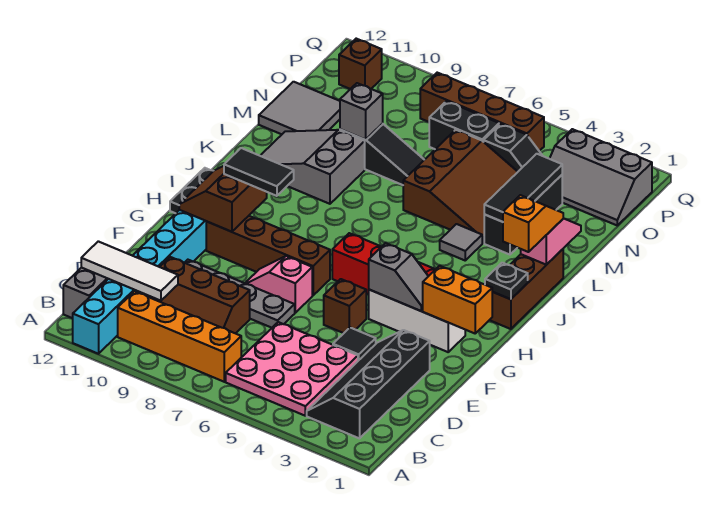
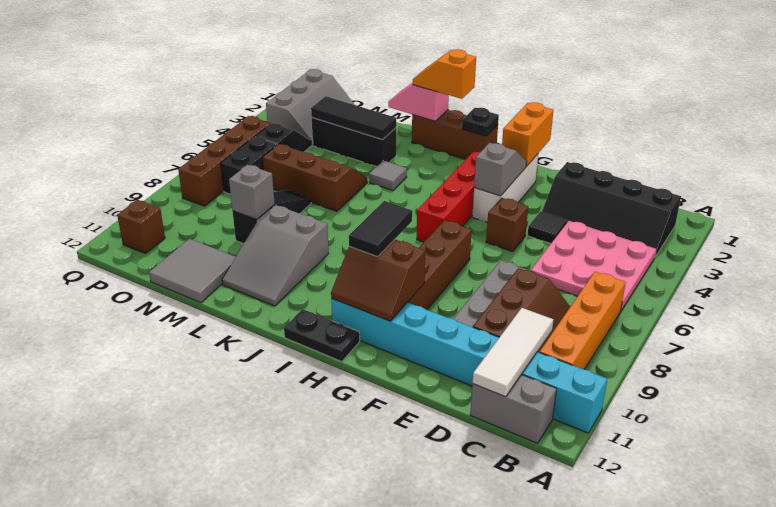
pink slope F7:F8 level 1 top 7 -> none
brown slope L4:N6 level 1 top 6 -> brown slope L5:N6 level 1 top 6

